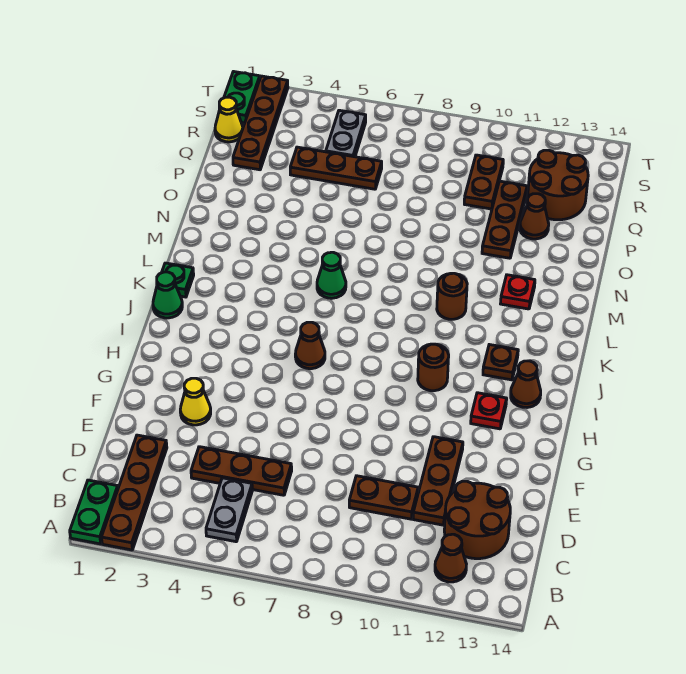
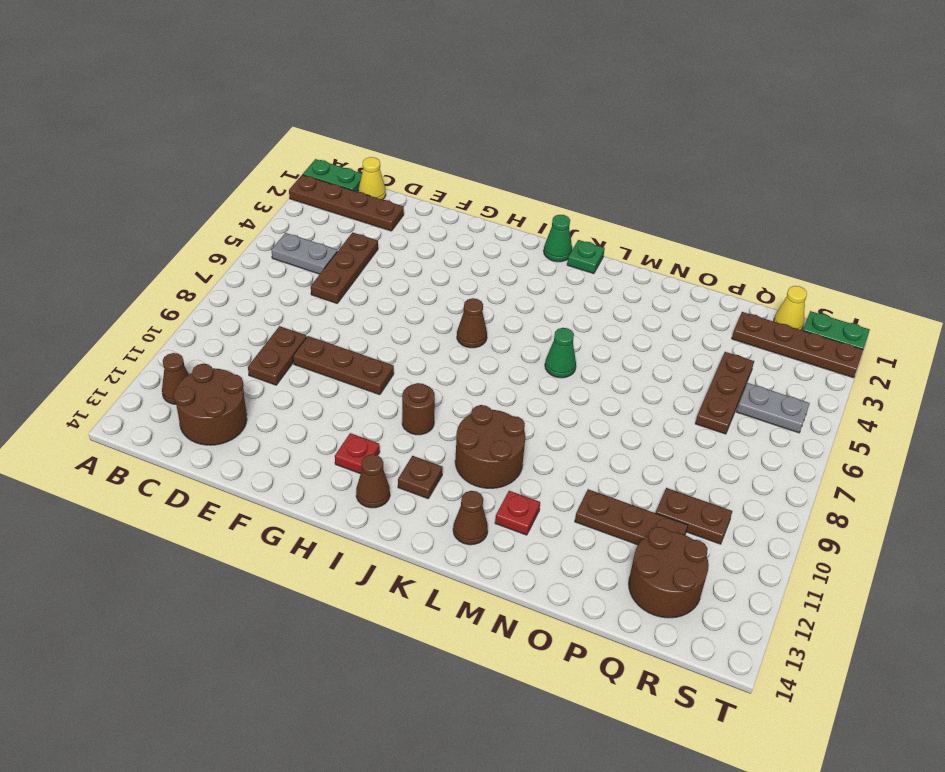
brown plate D11:F11 level 1 -> brown plate E9:G9 level 1
yellow cone F3 level 1 -> yellow cone C1 level 1
brown round brick L10 level 1 -> brown round brick K10:L11 level 1
brown cone P12 level 1 -> brown cone L13 level 1

